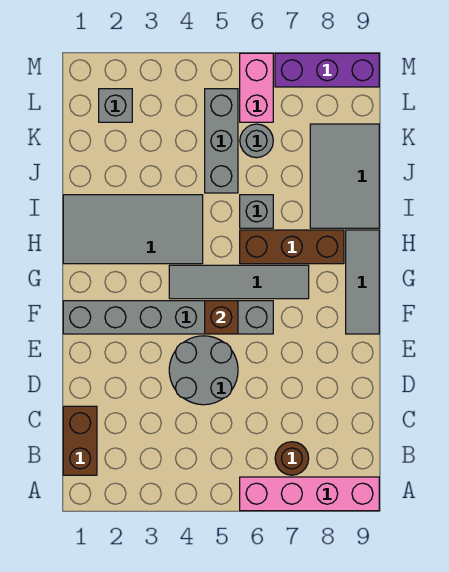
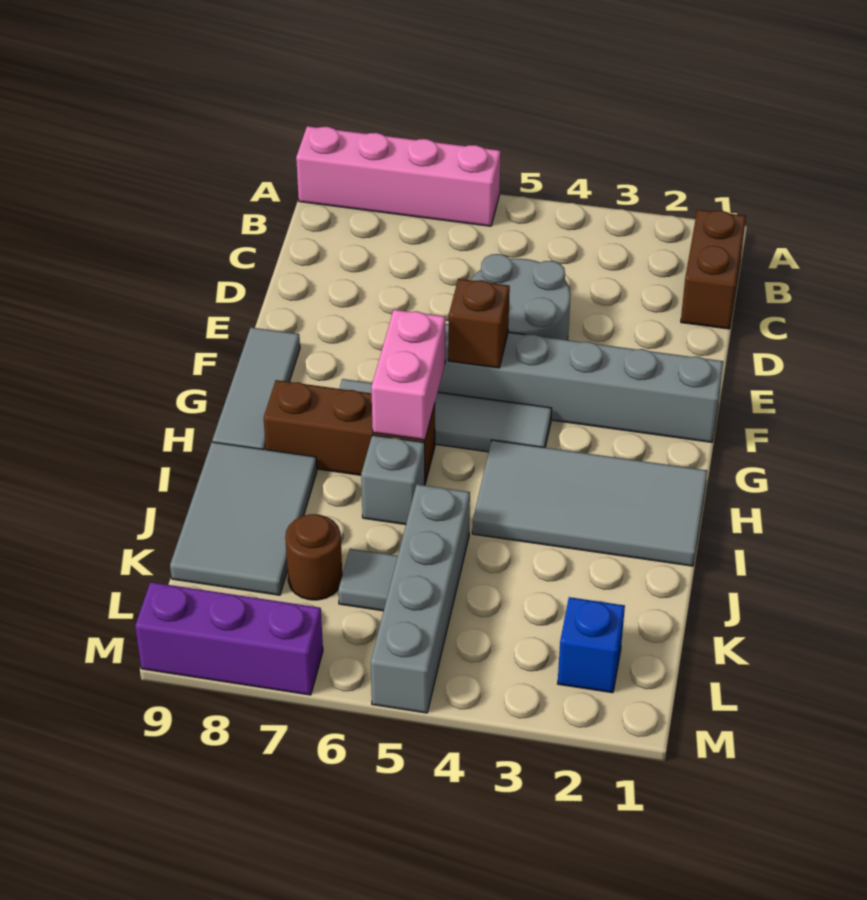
brown round brick B7 level 1 -> brown round brick K7 level 1
grey brick J5:L5 level 1 -> grey brick J5:M5 level 1
grey round brick K6 level 1 -> grey tile K6 level 1
grey brick L2 level 1 -> blue brick L2 level 1
pink brick L6:M6 level 1 -> pink brick G6:H6 level 2

